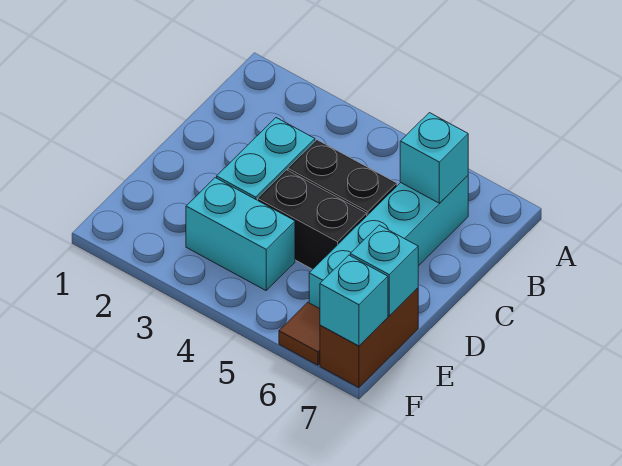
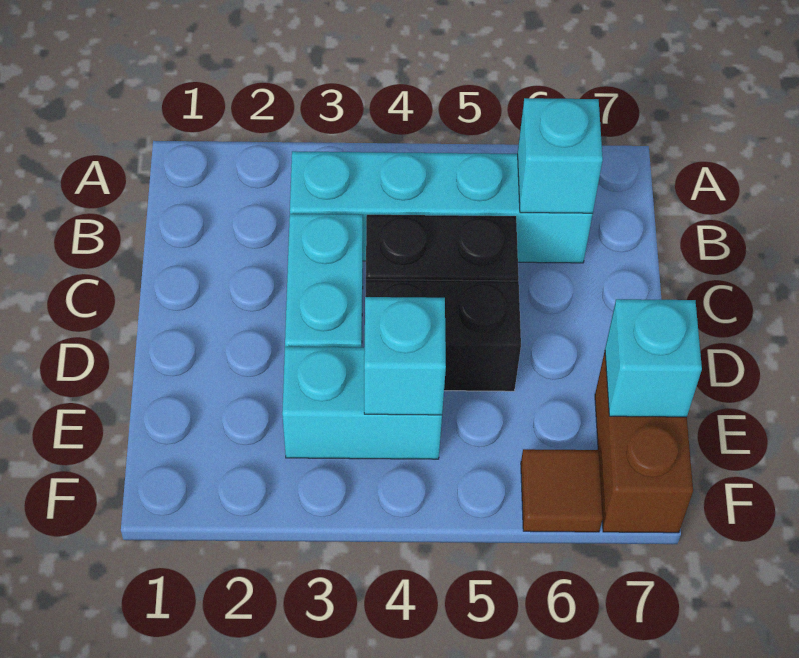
cyan brick B6:E6 level 1 -> cyan brick B3:B6 level 1
cyan brick F7 level 2 -> cyan brick E4 level 2

